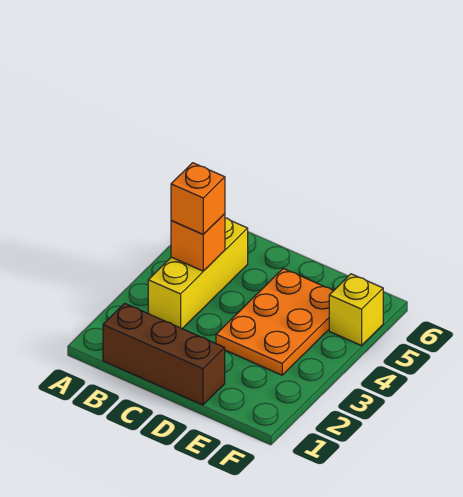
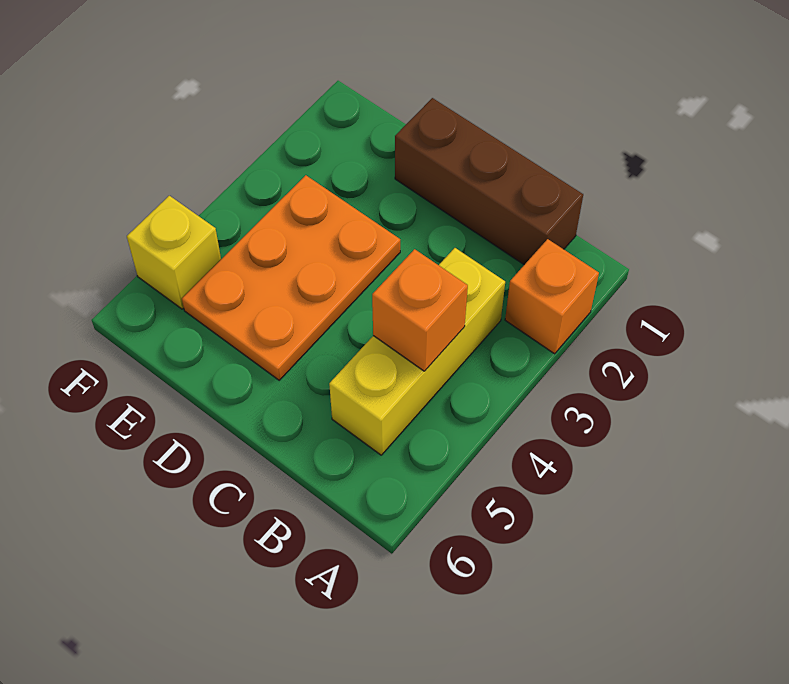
orange brick B4 level 3 -> orange brick A2 level 1

